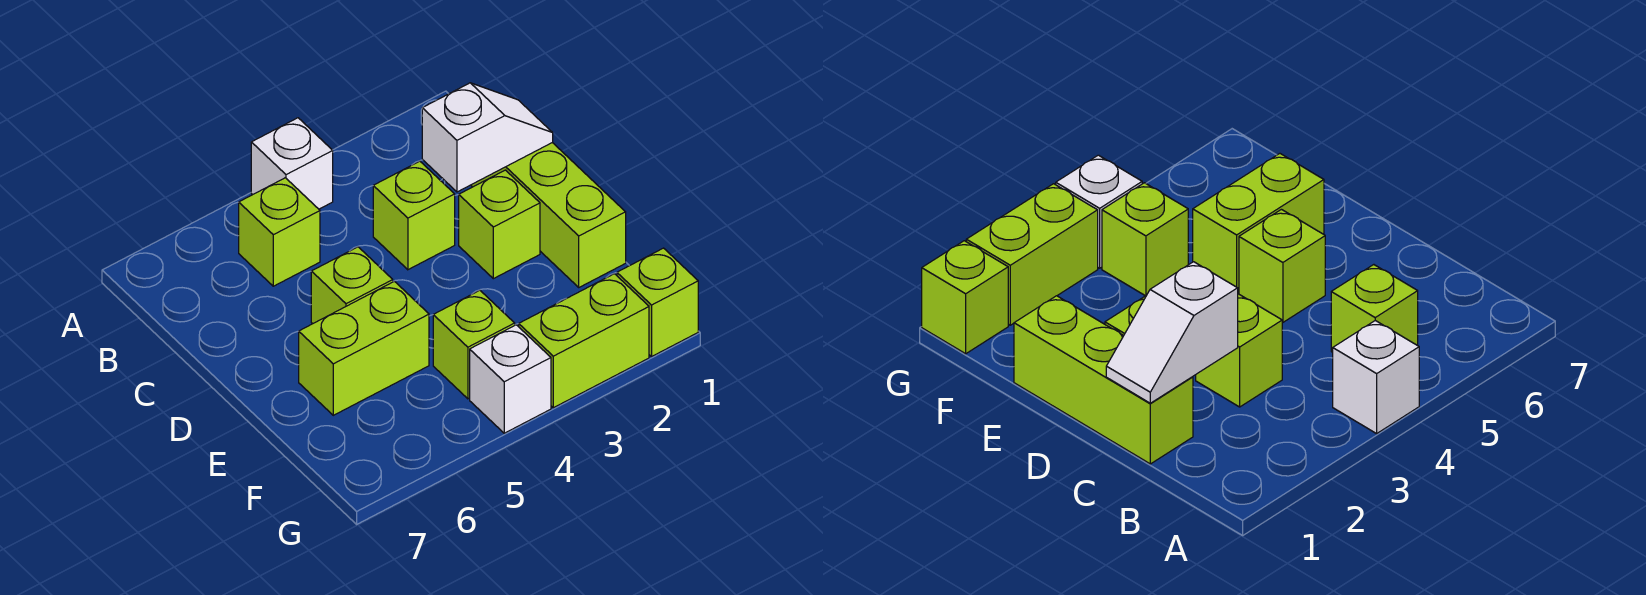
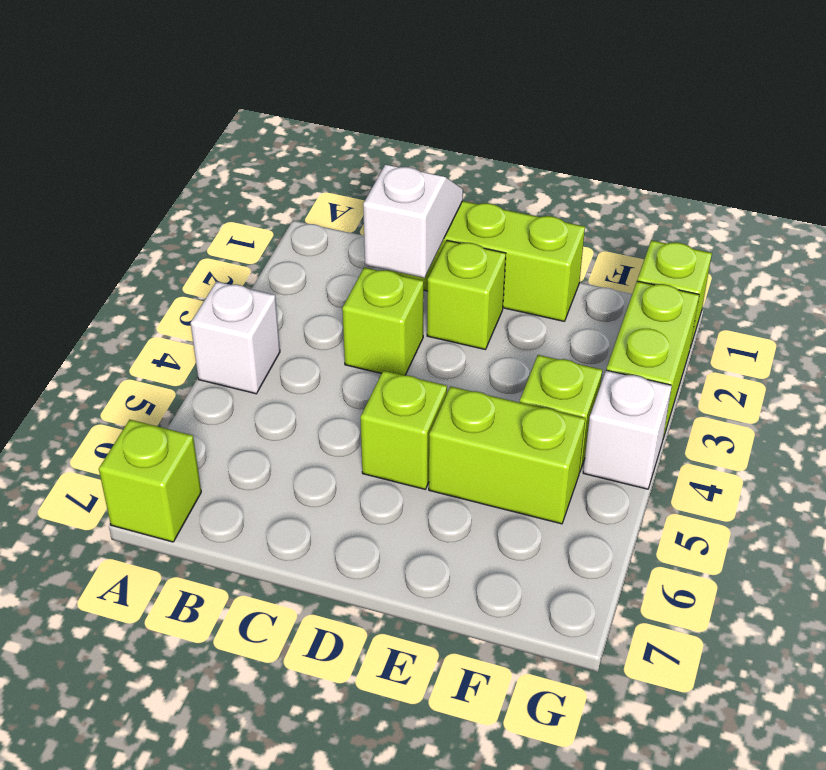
lime brick B5 level 1 -> lime brick A7 level 1
lime brick E5:E6 level 1 -> lime brick E5:F5 level 1

